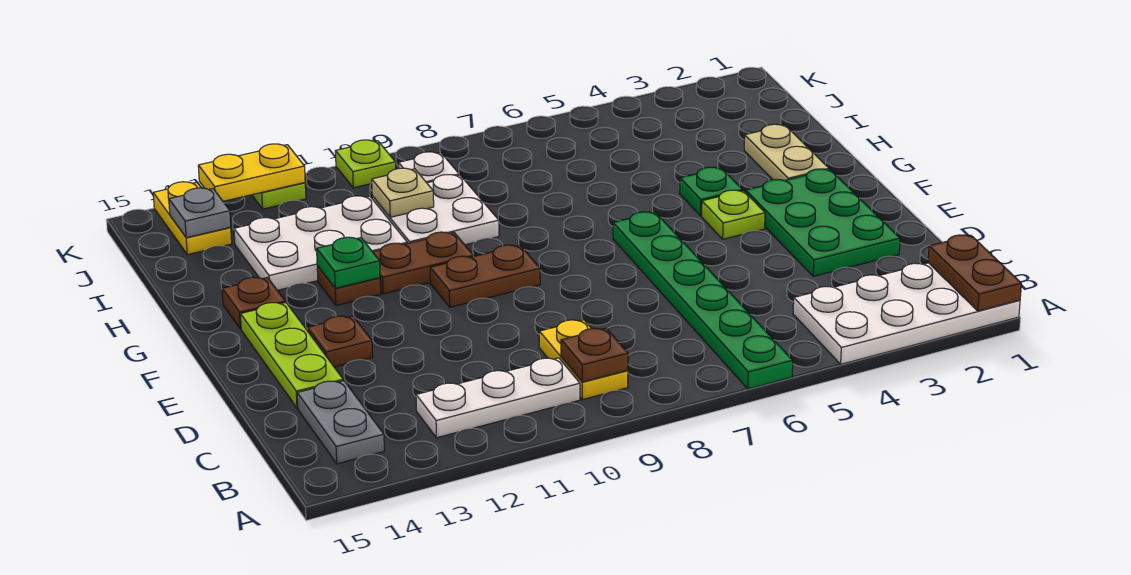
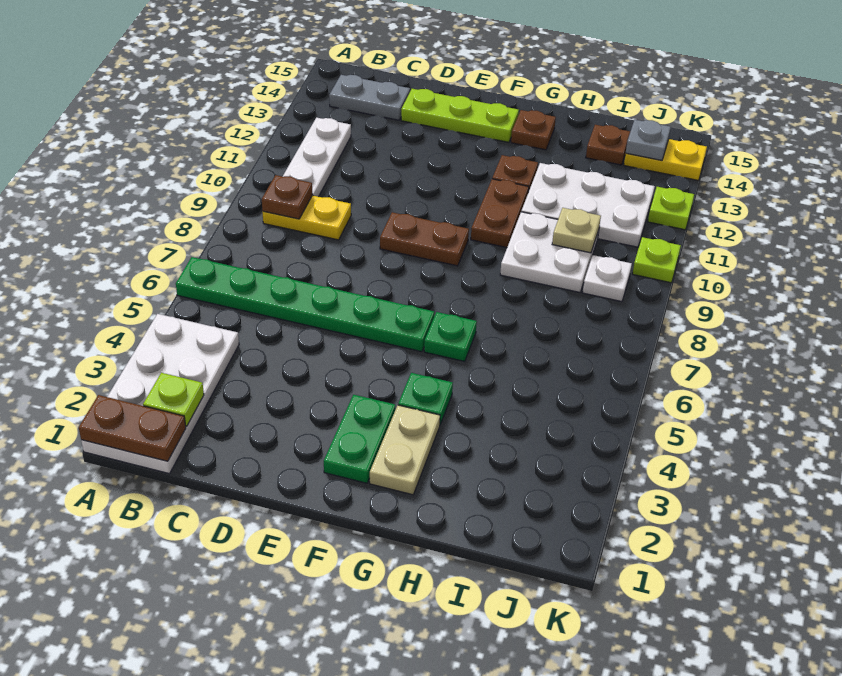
green plate D2:F3 level 1 -> green plate F2:F3 level 1
brown plate E13 level 1 -> brown plate I14 level 1
lime plate F4 level 1 -> lime plate B2 level 2
brown plate F9:F10 level 1 -> brown plate E9:F9 level 1
tan plate G2:H2 level 1 -> tan plate G2:G3 level 1
green plate G12 level 2 -> green plate G6 level 1
white plate H11:I13 level 1 -> white plate H11:J12 level 1
yellow plate K12:K13 level 2 -> none

